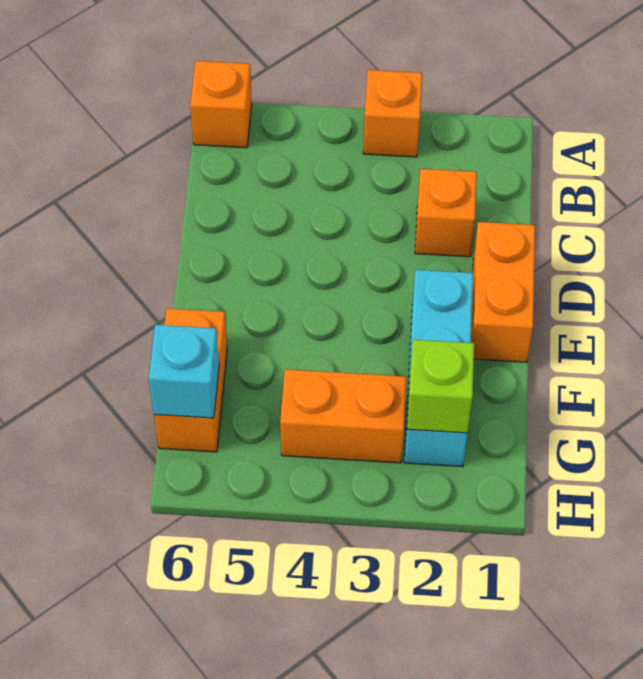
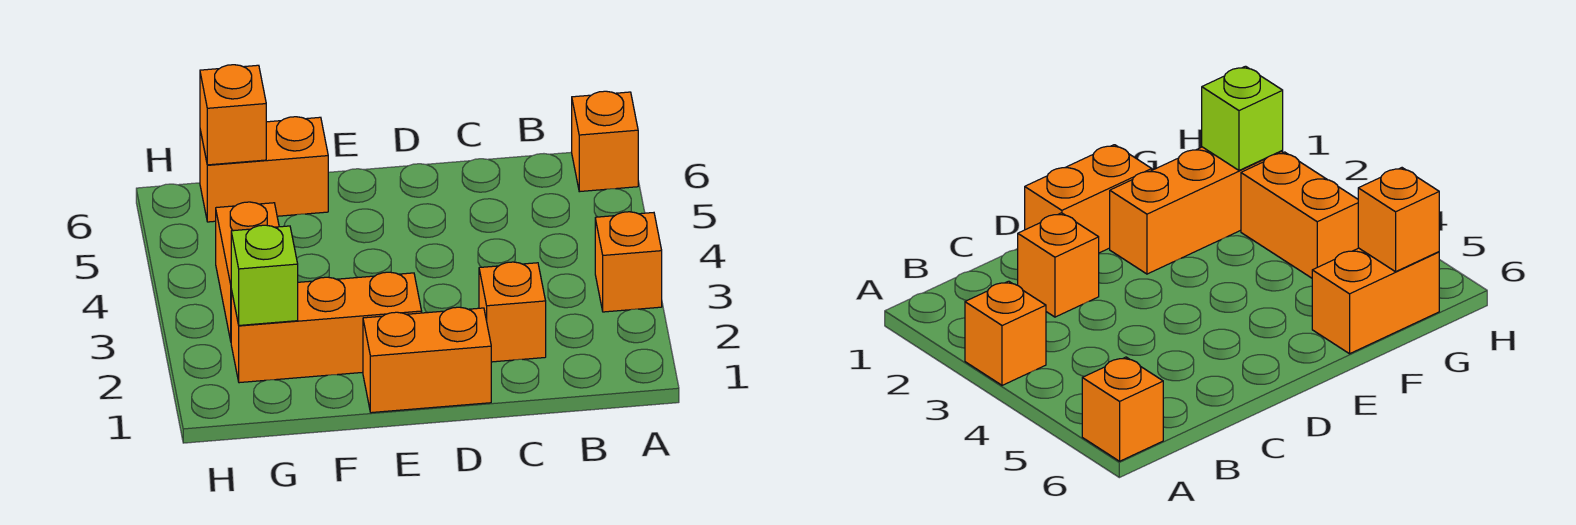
cyan brick E2:G2 level 1 -> orange brick E2:G2 level 1
cyan brick G6 level 2 -> orange brick G6 level 2

